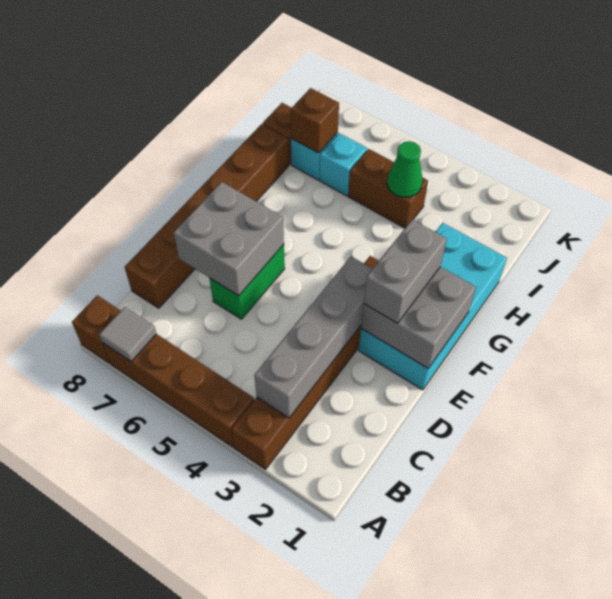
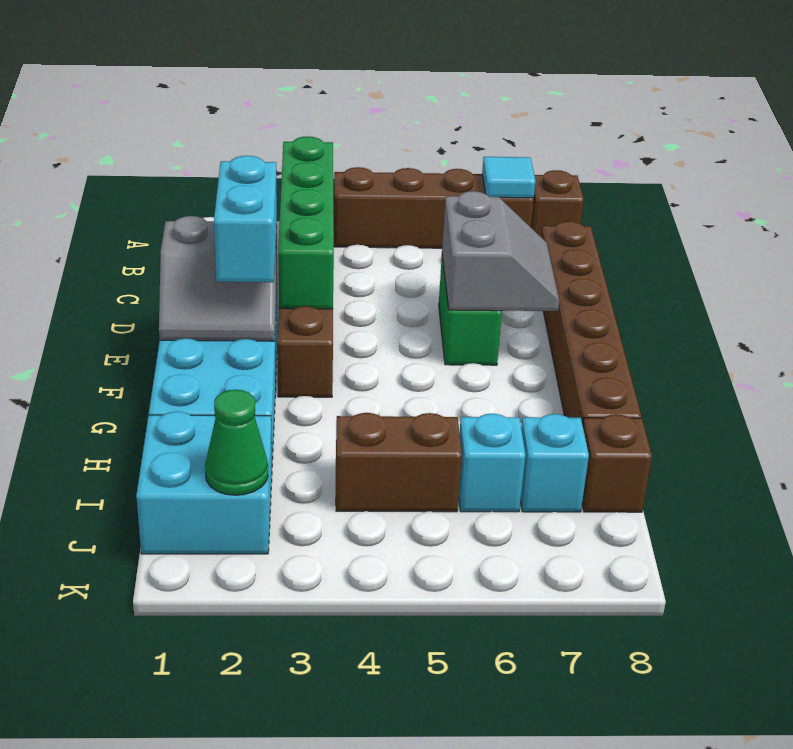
grey tile A7 level 2 -> cyan tile A7 level 2
grey brick B3:E3 level 2 -> green brick B3:E3 level 2
grey brick D6:E7 level 2 -> grey slope D6:E7 level 2 top 6
grey brick E1:F2 level 2 -> grey slope E1:F2 level 2 top E
grey brick E2:F2 level 3 -> cyan brick E2:F2 level 3
none -> cyan brick I1:J2 level 1
green cone I4 level 2 -> green cone J2 level 2
brown brick I7 level 2 -> none

